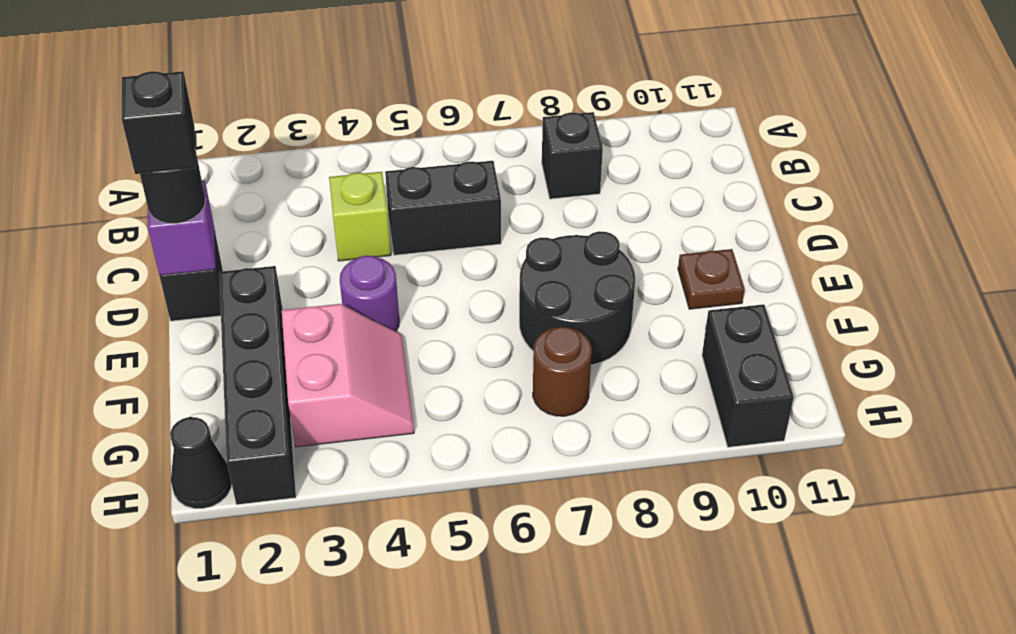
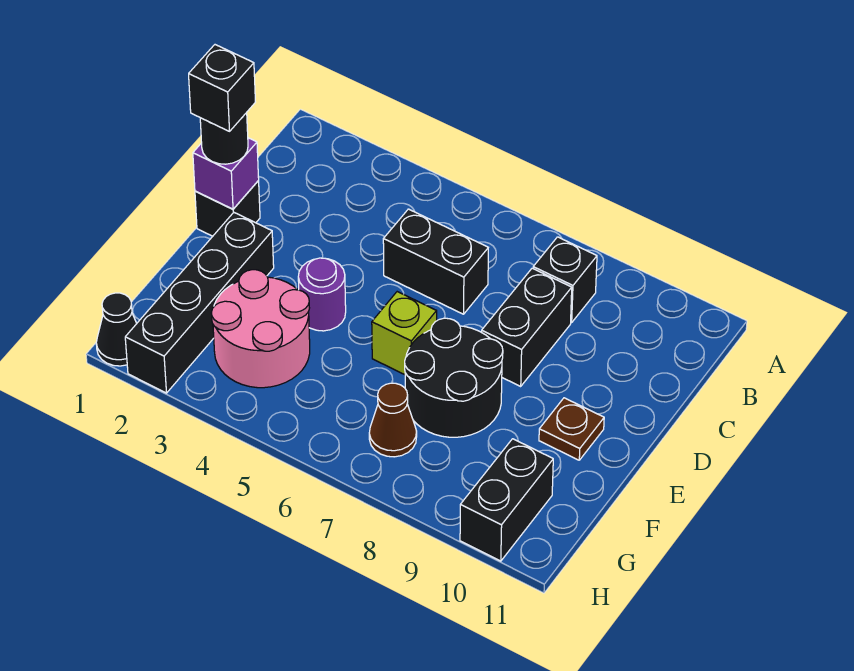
lime brick C4 level 1 -> lime brick E6 level 1
none -> black brick C8:D8 level 1
pink slope F3:G4 level 1 top 3 -> pink round brick F3:G4 level 1
brown round brick G7 level 1 -> brown cone G7 level 1

